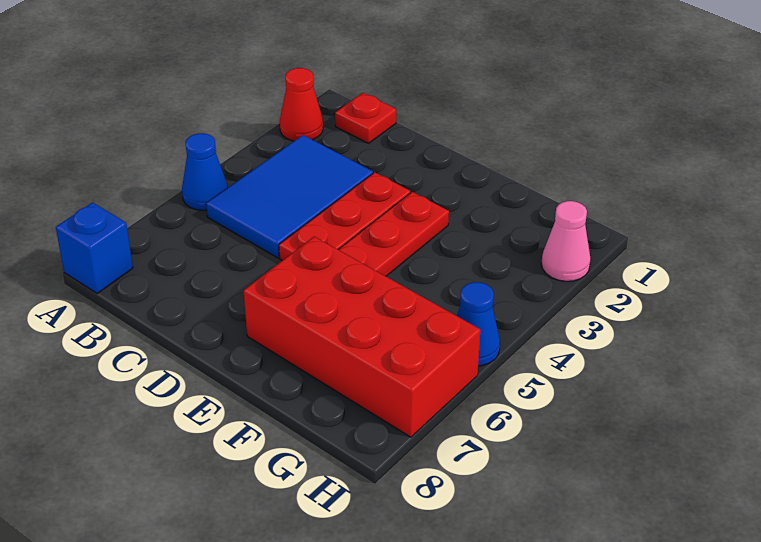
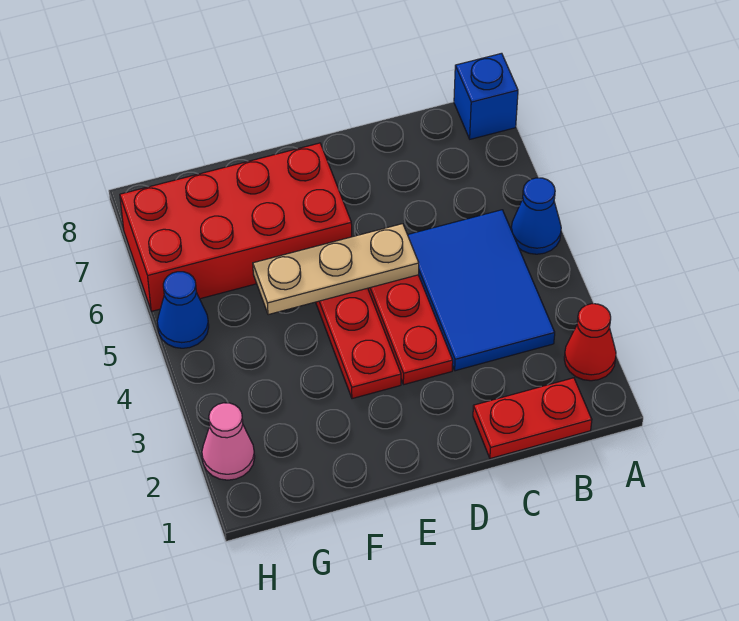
red plate B1 level 1 -> red plate B1:C1 level 1
none -> tan plate D5:F5 level 2

